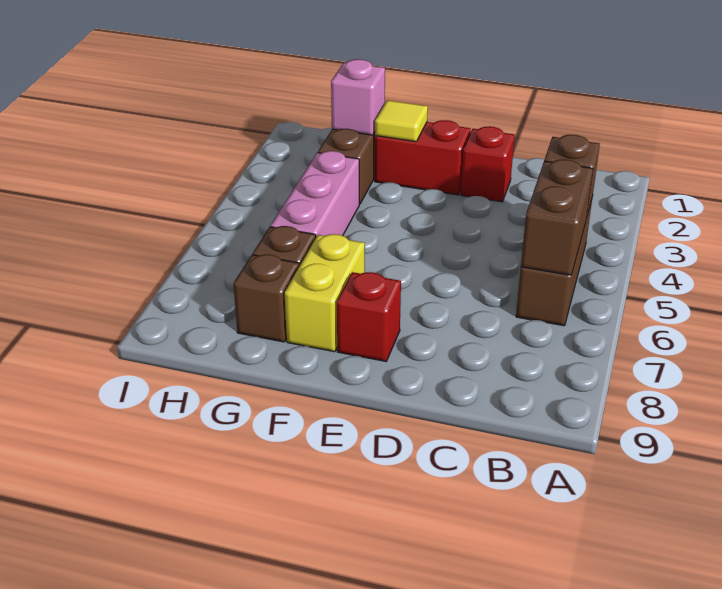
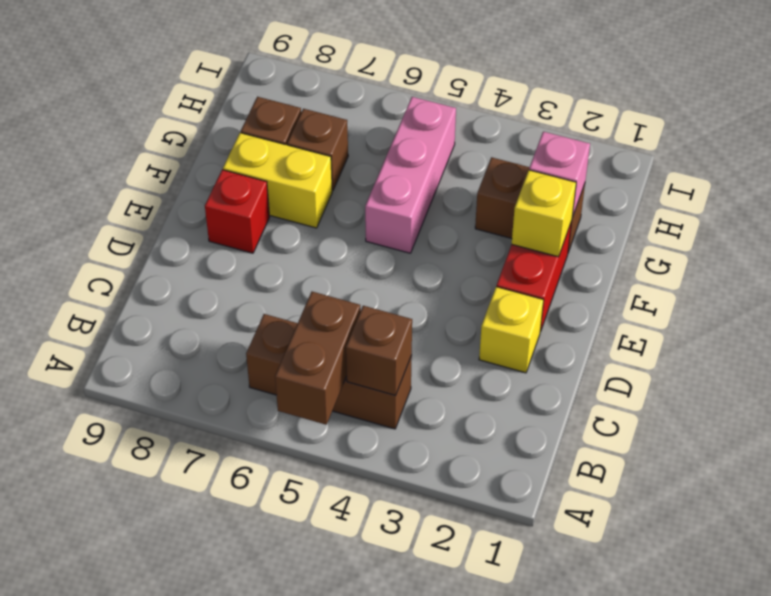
brown brick B5:B6 level 2 -> brown brick A5:B5 level 2
red brick D2 level 1 -> yellow brick D2 level 1
yellow tile F2 level 2 -> yellow brick F2 level 2
pink brick G4:G6 level 1 -> pink brick F5:H5 level 1

